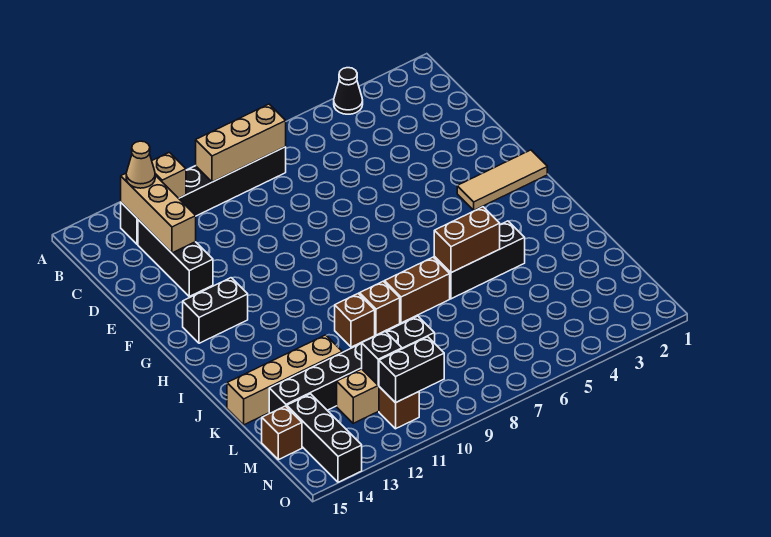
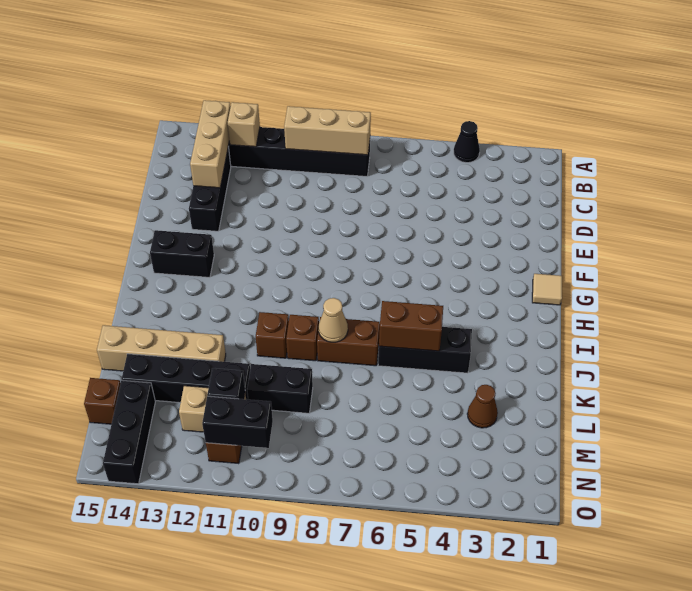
tan cone B13 level 3 -> tan cone J8 level 2
tan tile G1:G3 level 1 -> tan tile G1 level 1
none -> brown cone L3 level 1

